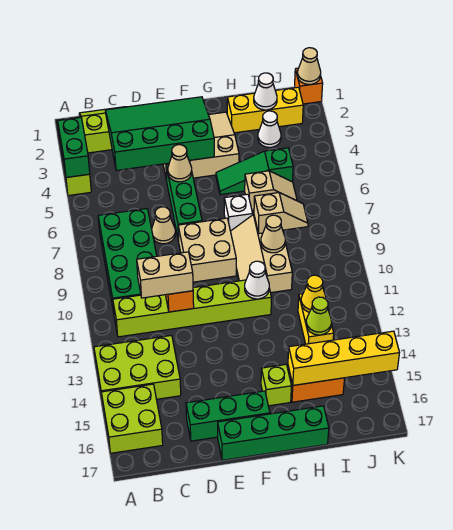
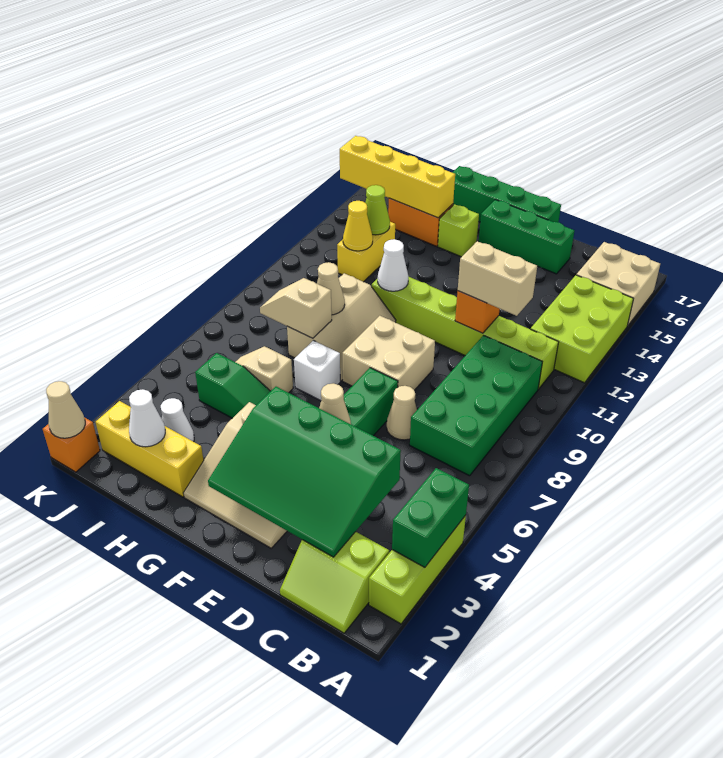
lime brick A13:C14 level 1 -> lime brick A12:B14 level 1
lime brick A15:B16 level 1 -> tan brick A15:B16 level 1

